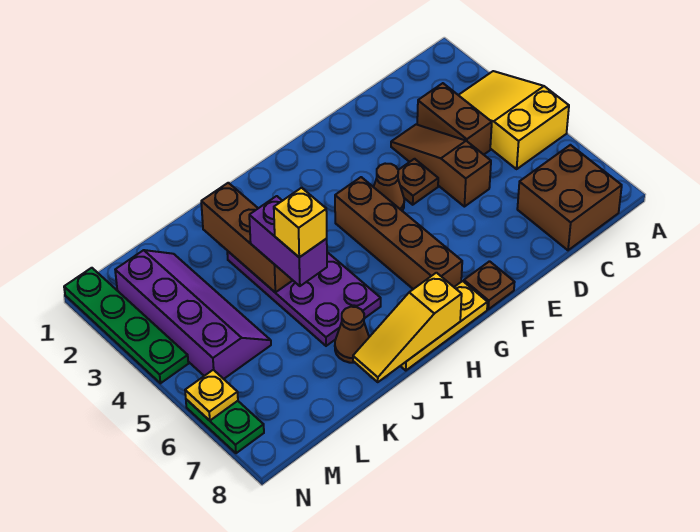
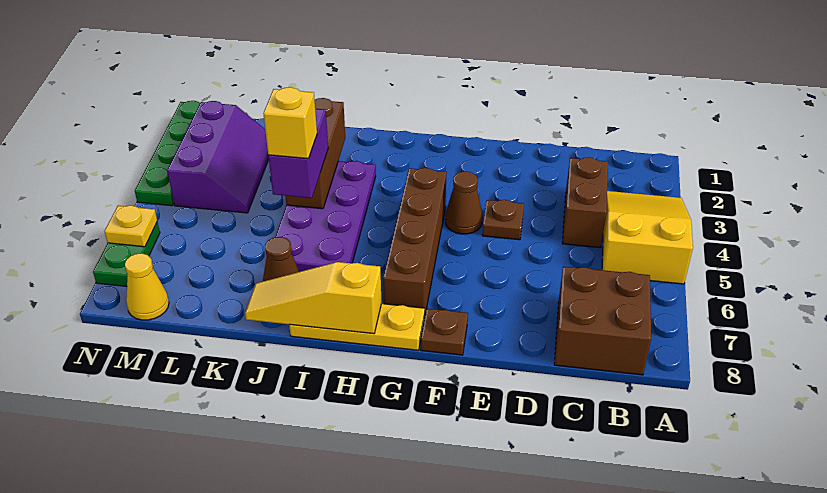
brown slope D3:D5 level 1 top 5 -> none
purple slope L2:M5 level 1 top M -> purple slope L2:M4 level 1 top M
none -> yellow cone M8 level 1

